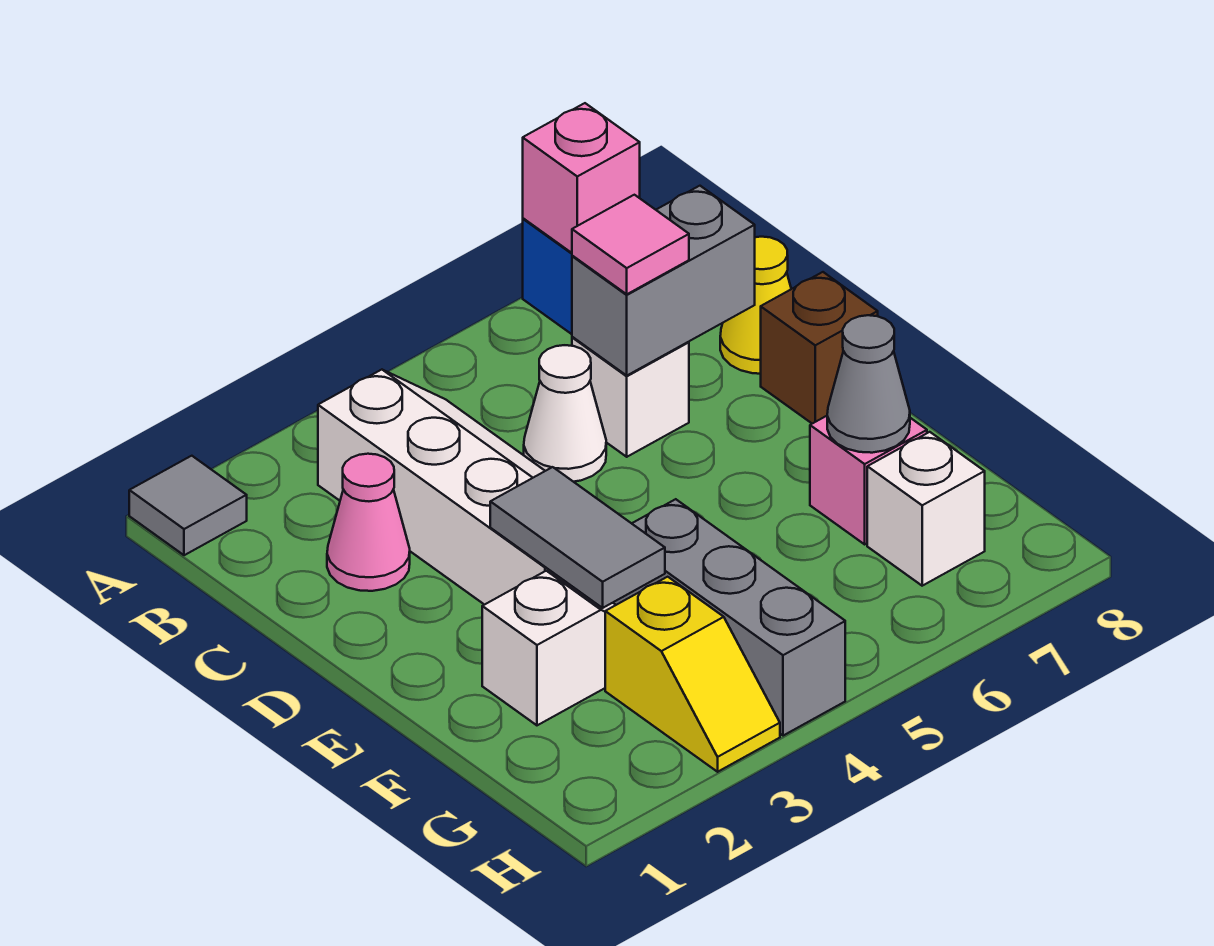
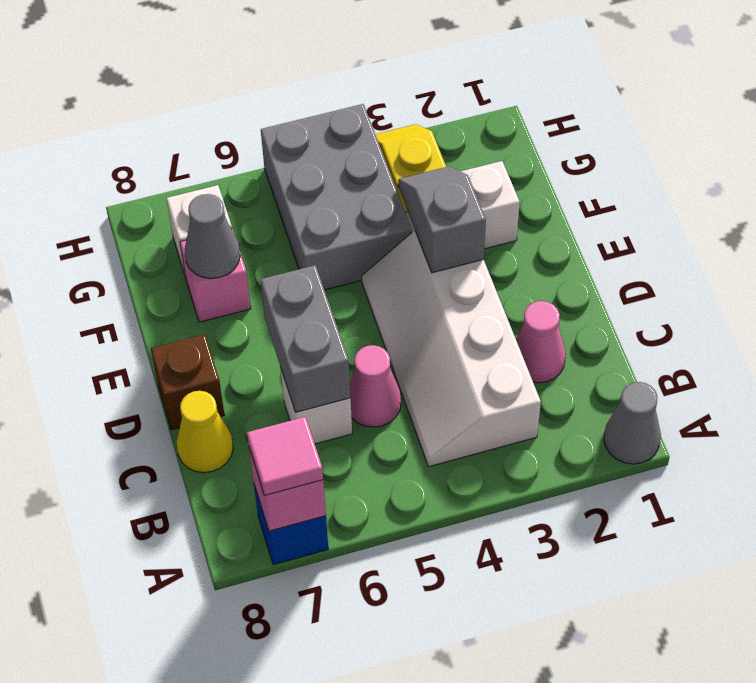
grey tile A1 level 1 -> grey cone A1 level 1
white cone C5 level 1 -> pink cone C5 level 1
grey brick C6:C7 level 2 -> grey brick C6:D6 level 2
pink tile C6 level 3 -> pink tile A7 level 3
grey tile E3:F3 level 2 -> grey slope E3:F3 level 2 top E
grey brick F4:H4 level 1 -> grey brick F4:H5 level 1

